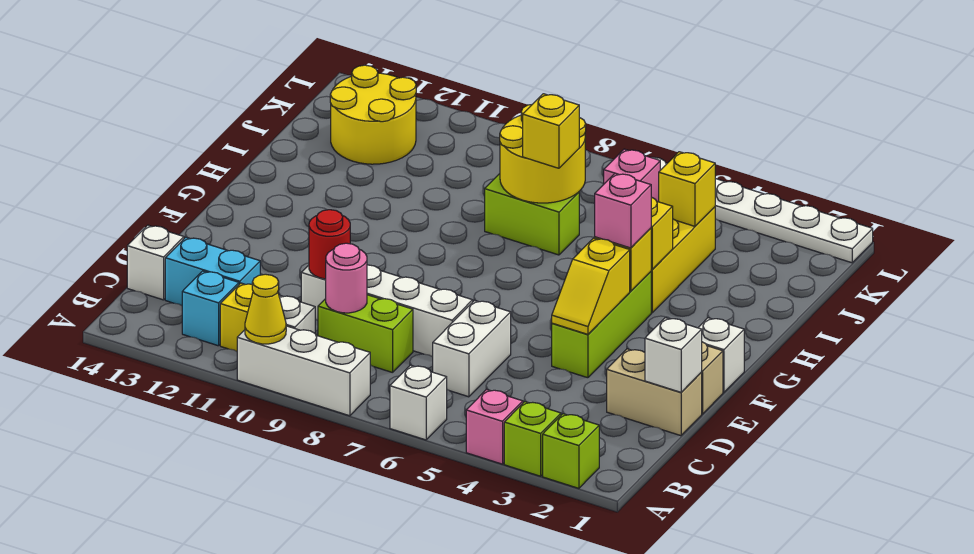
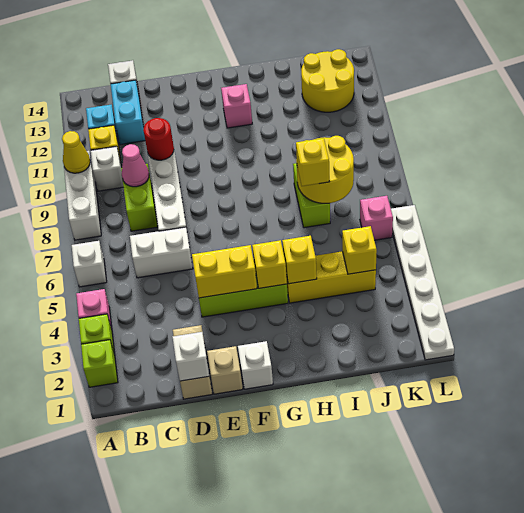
pink round brick C9 level 2 -> pink cone C9 level 2
yellow slope E4:F4 level 2 top F -> yellow brick E4:F4 level 2
pink brick G4 level 3 -> pink brick G12 level 1

